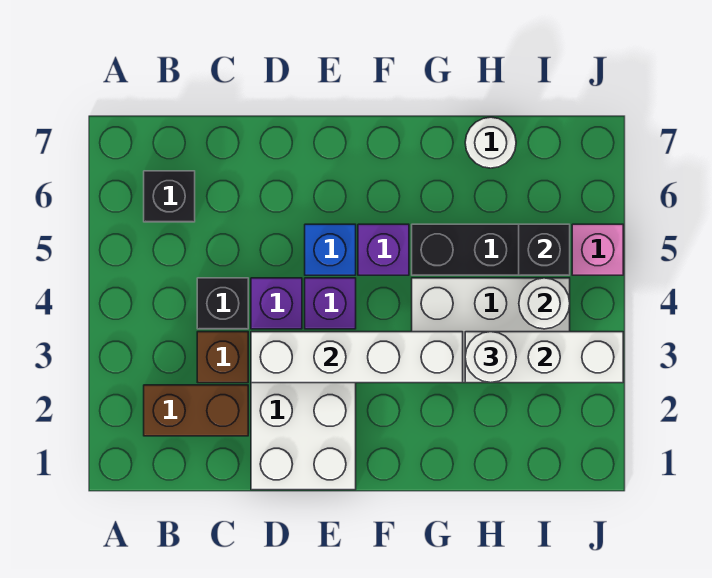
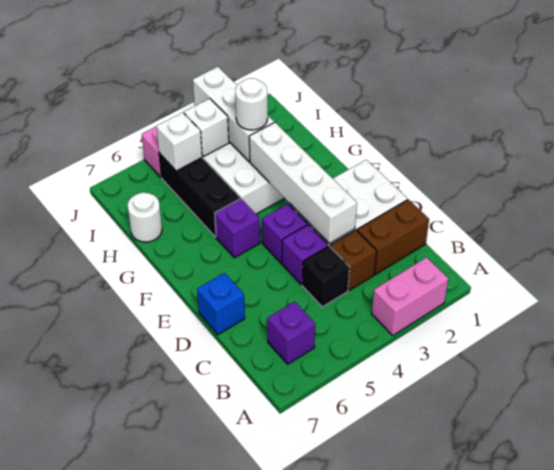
none -> pink brick A2:A3 level 1
brown brick B2:C2 level 1 -> brown brick C1:C2 level 1
black brick B6 level 1 -> purple brick B6 level 1
blue brick E5 level 1 -> blue brick D7 level 1
white round brick I4 level 2 -> white brick I4 level 2
black brick I5 level 2 -> white brick I5 level 2

